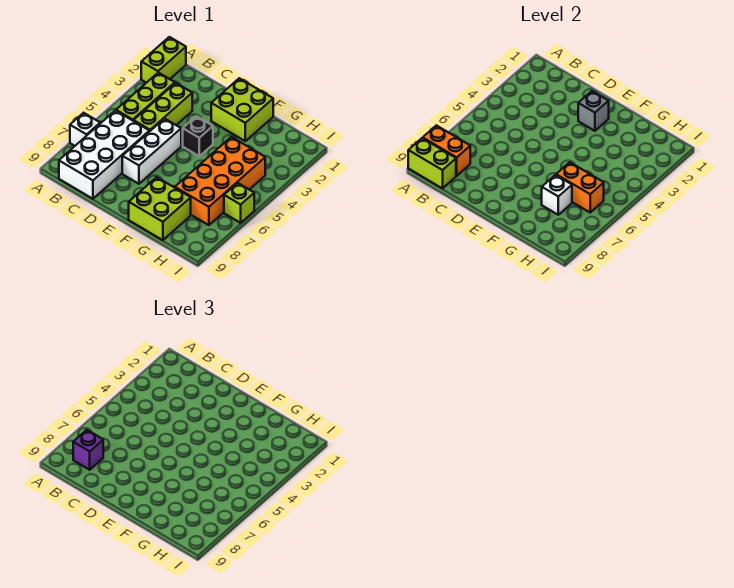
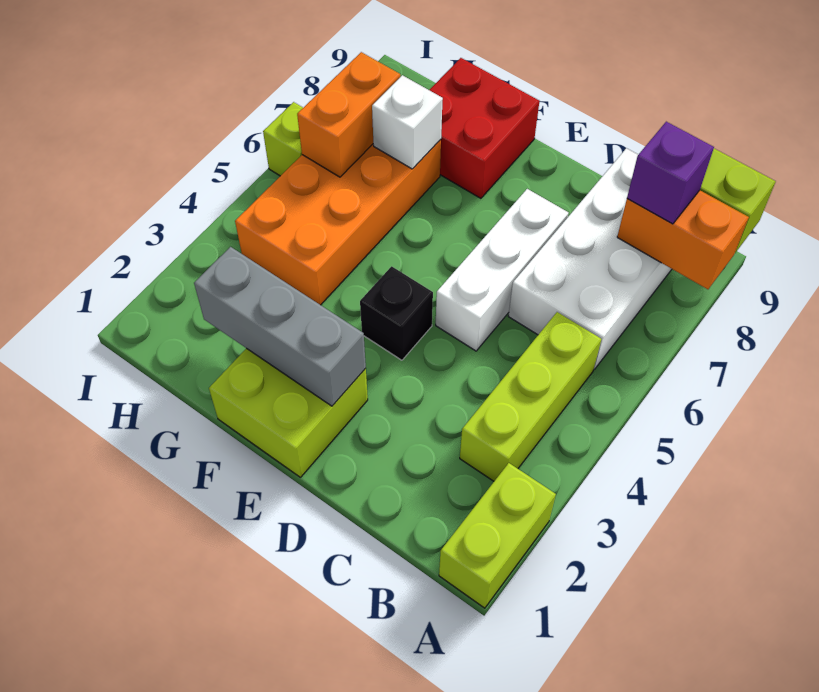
white brick A7 level 1 -> none
lime brick C3:C5 level 1 -> none
grey brick E2 level 2 -> grey brick E2:G2 level 2
lime brick F8:G9 level 1 -> red brick F8:G9 level 1
orange brick G6:H6 level 2 -> orange brick H6:H7 level 2

